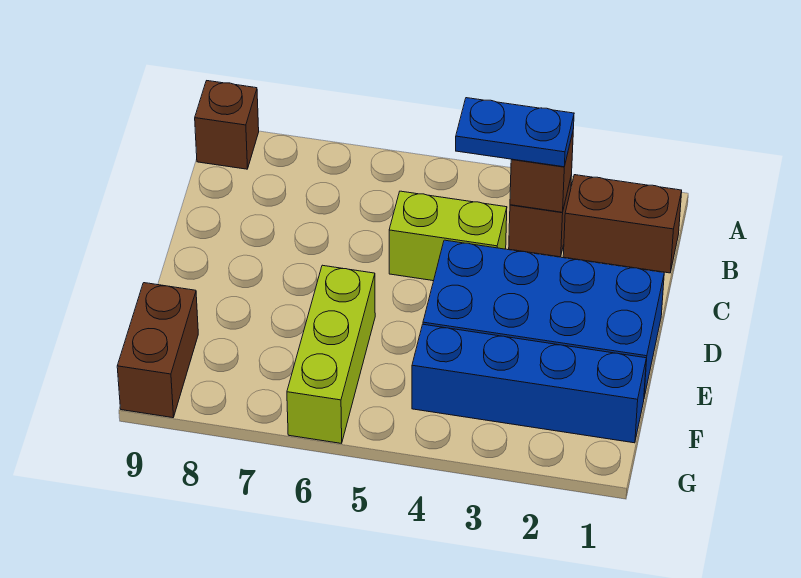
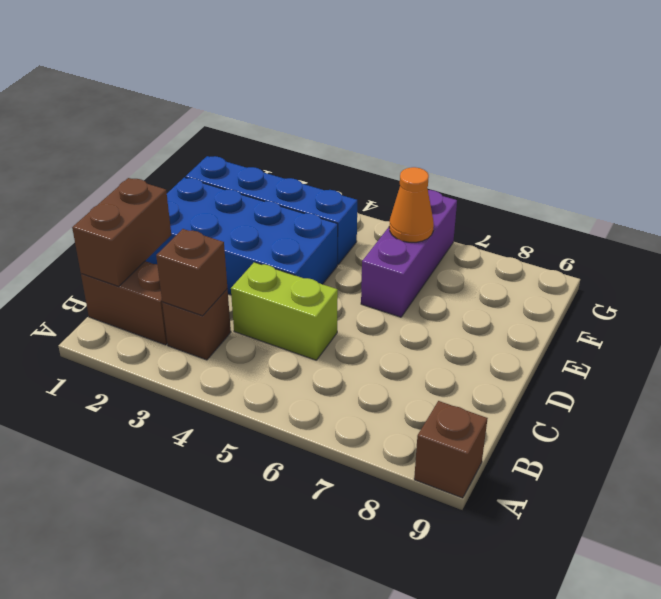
blue plate B3:B4 level 3 -> none
lime brick E6:G6 level 1 -> purple brick E6:G6 level 1
none -> orange cone F6 level 2
brown brick F9:G9 level 1 -> brown brick B1:C1 level 2

